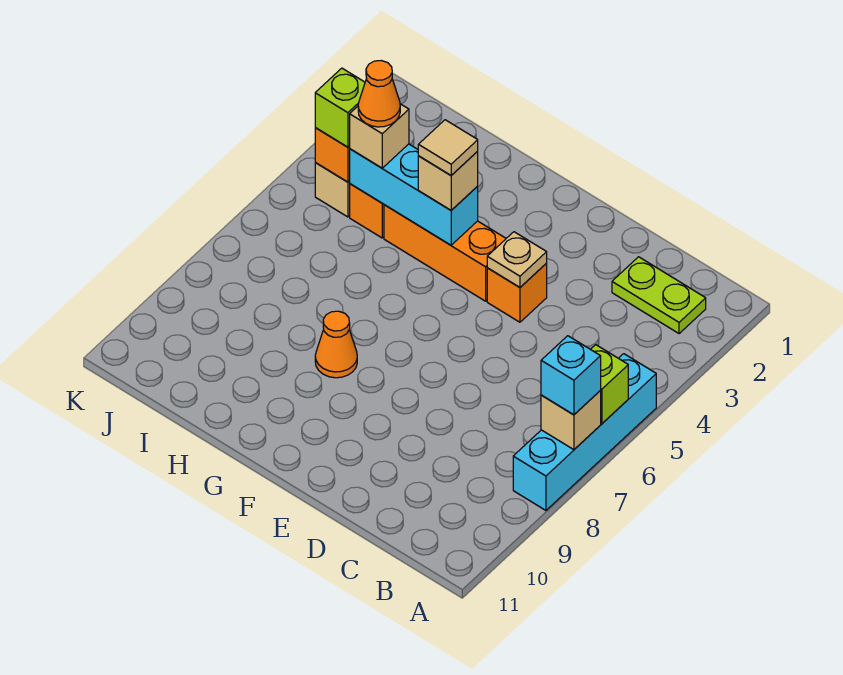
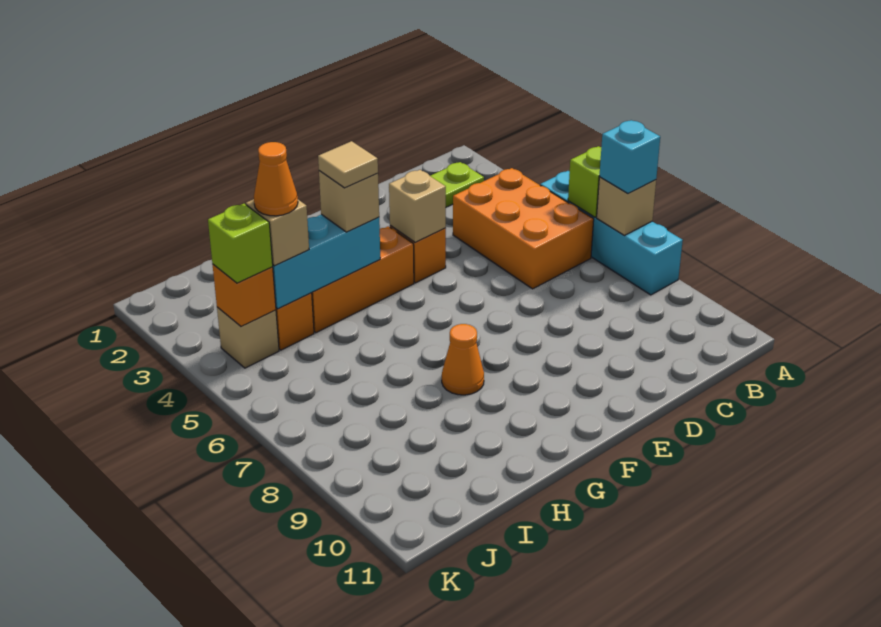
none -> orange brick B4:C6 level 1
tan plate E4 level 2 -> tan brick E4 level 2

